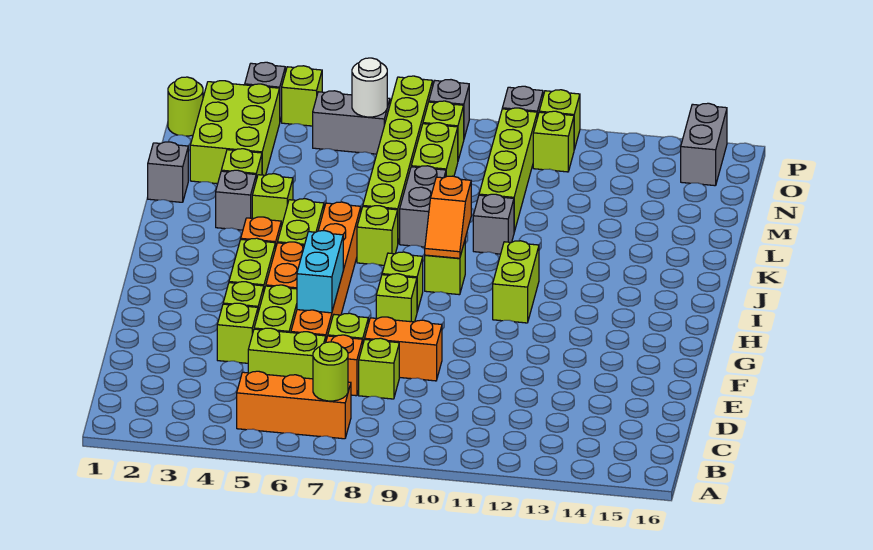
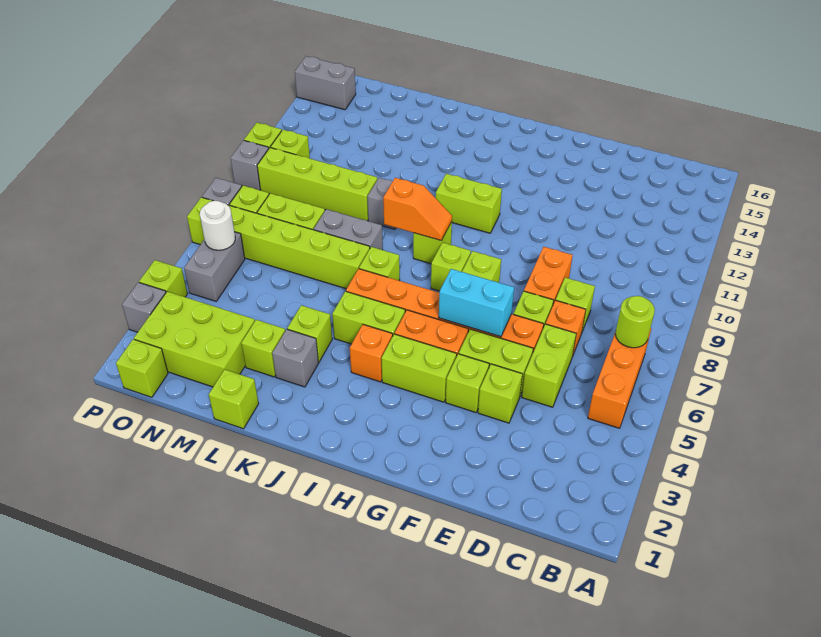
grey brick L1 level 1 -> lime brick L1 level 1
lime round brick O1 level 1 -> lime brick O1 level 1

